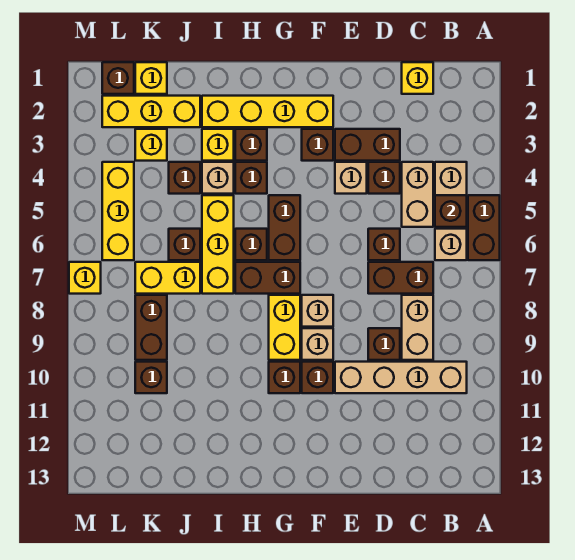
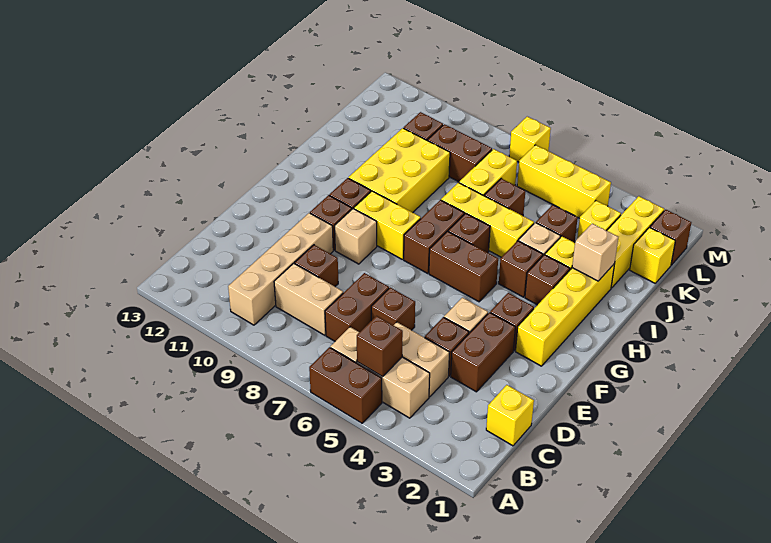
tan brick F8 level 1 -> tan brick I2 level 2
none -> yellow brick H9:J10 level 1

